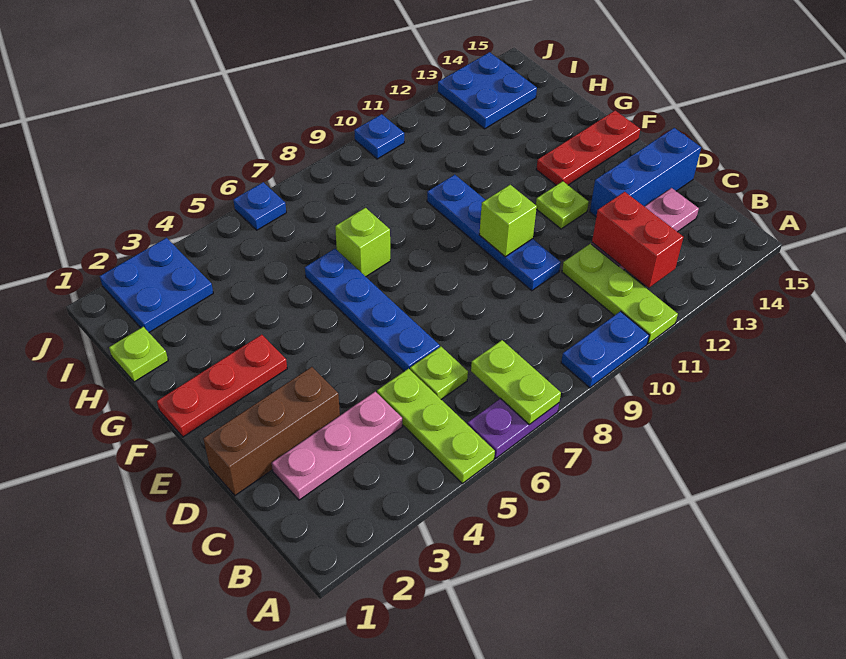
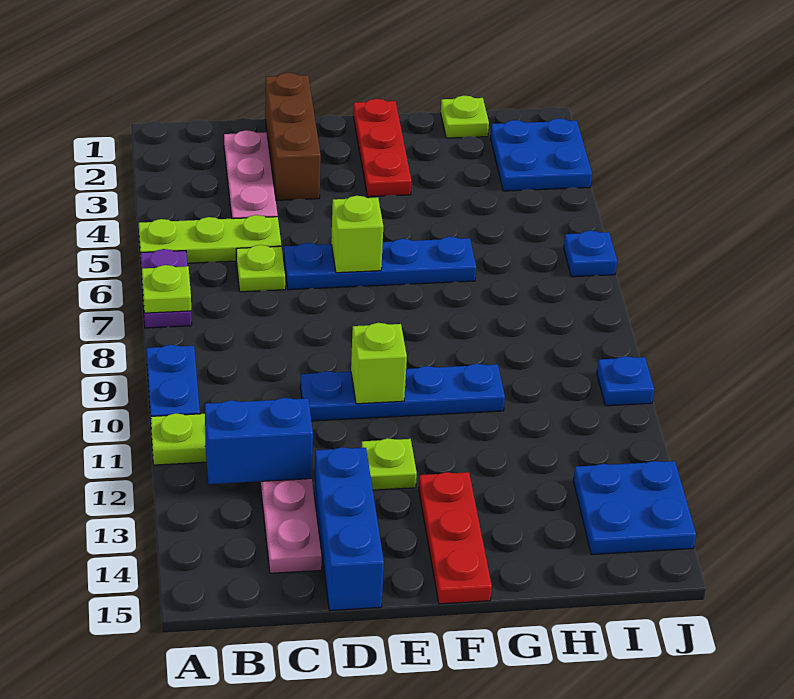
lime plate A7:B7 level 2 -> lime plate A7 level 2
red brick B12:C12 level 2 -> blue brick B12:C12 level 2
lime brick G7 level 1 -> lime brick E6 level 2

